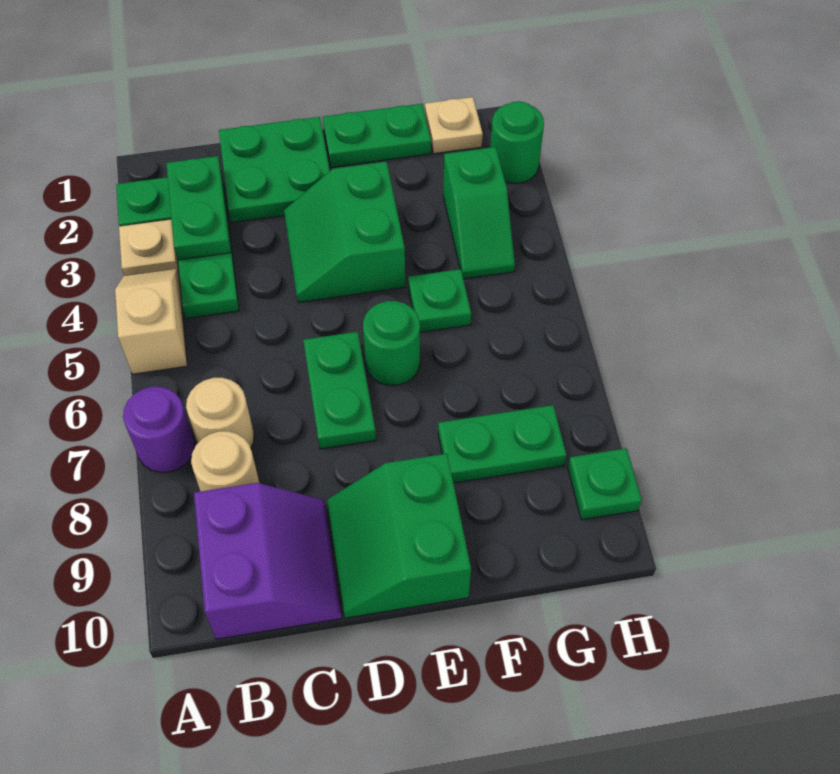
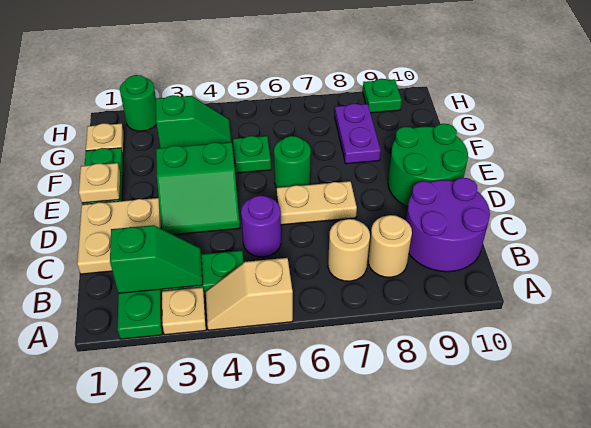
purple round brick A7 level 1 -> purple round brick C5 level 1
green plate B2:B3 level 2 -> green slope B2:B3 level 2 top 2
purple slope B9:C10 level 1 top B -> purple round brick B9:C10 level 1
green plate C1:D2 level 1 -> tan plate C1:D2 level 1
green plate D6:D7 level 1 -> tan plate D6:D7 level 1
green slope D9:E10 level 1 top E -> green round brick D9:E10 level 1
none -> tan plate E1 level 2
green plate F8:G8 level 1 -> purple plate F8:G8 level 1

